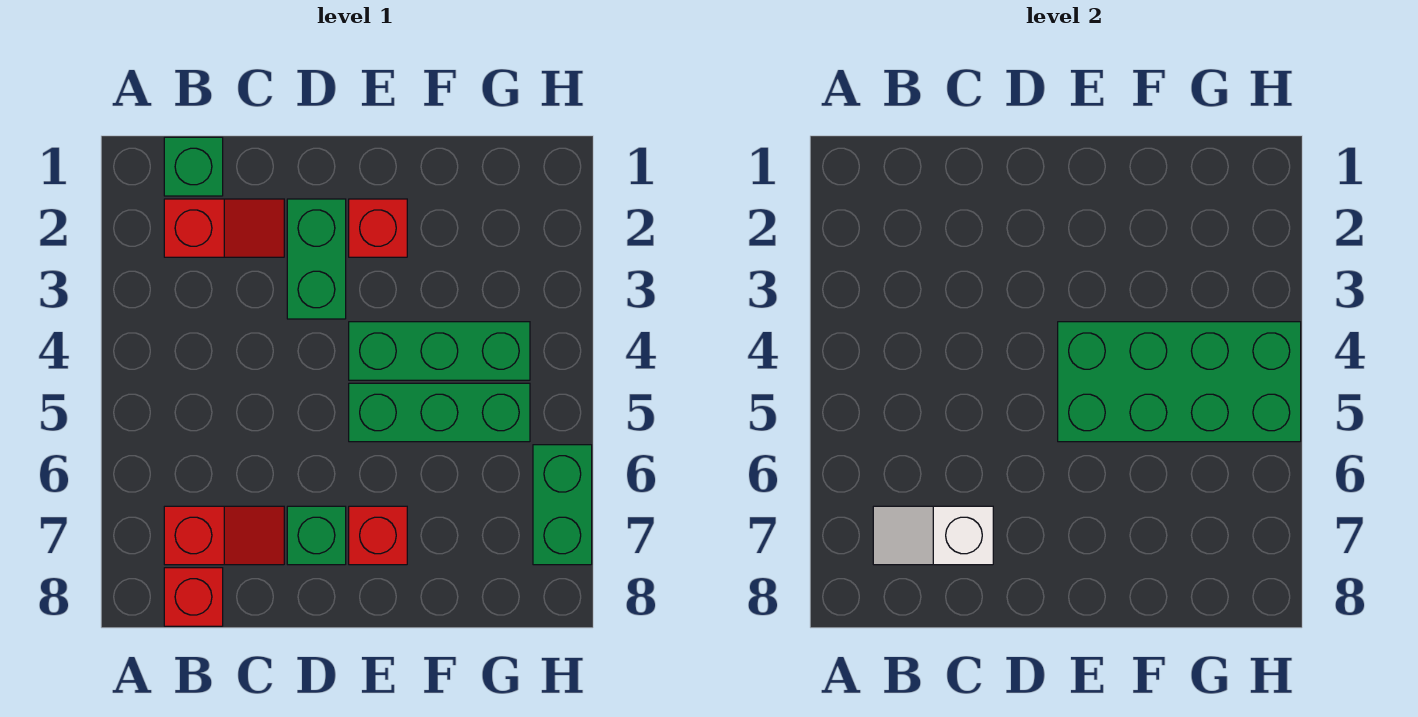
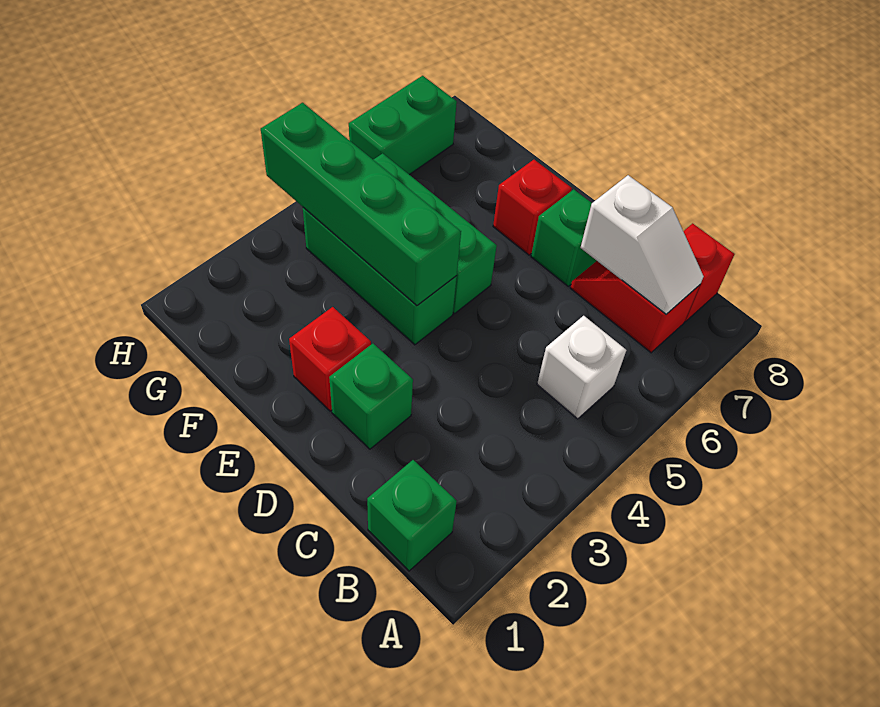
red slope B2:C2 level 1 top B -> none
none -> white brick B5 level 1
green brick D2:D3 level 1 -> green brick D2 level 1
green brick E4:H5 level 2 -> green brick E4:H4 level 2

